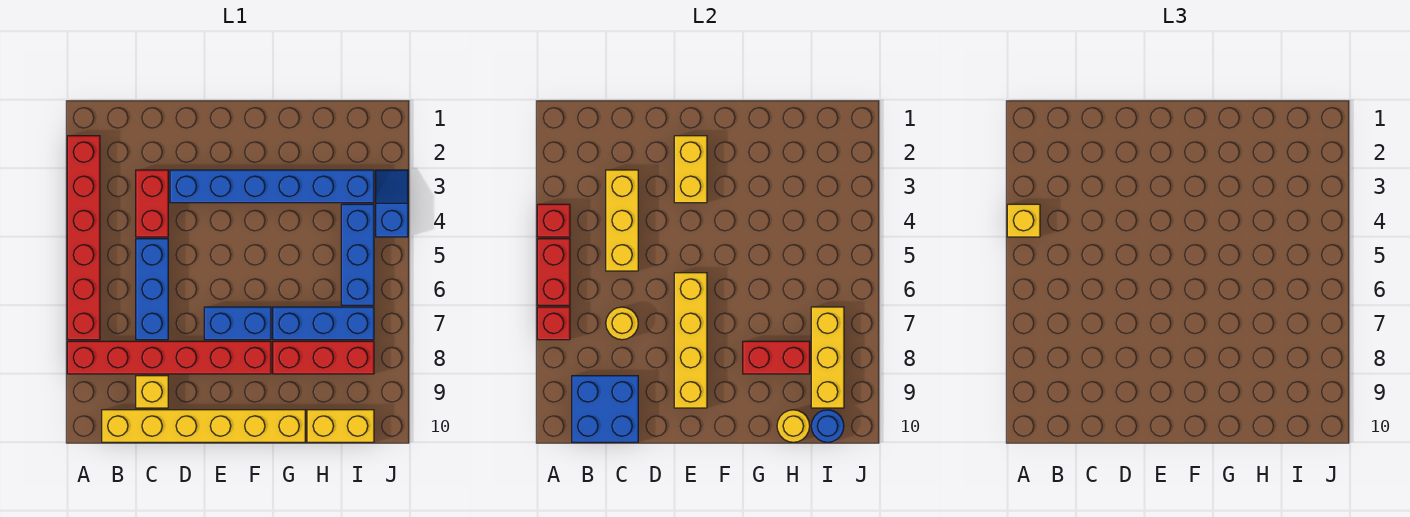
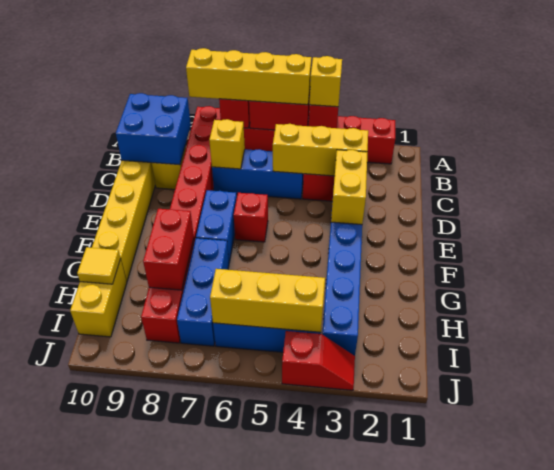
yellow round brick C7 level 2 -> yellow brick C7 level 2
yellow brick E2:E3 level 2 -> yellow brick D3:E3 level 2
none -> red brick E6 level 1
yellow brick E6:E9 level 2 -> yellow brick A5:A8 level 3
yellow round brick H10 level 2 -> yellow tile H10 level 2
yellow brick I7:I9 level 2 -> yellow brick I4:I6 level 2
blue round brick I10 level 2 -> none
blue slope J3:J4 level 1 top 4 -> red slope J3:J4 level 1 top 4

